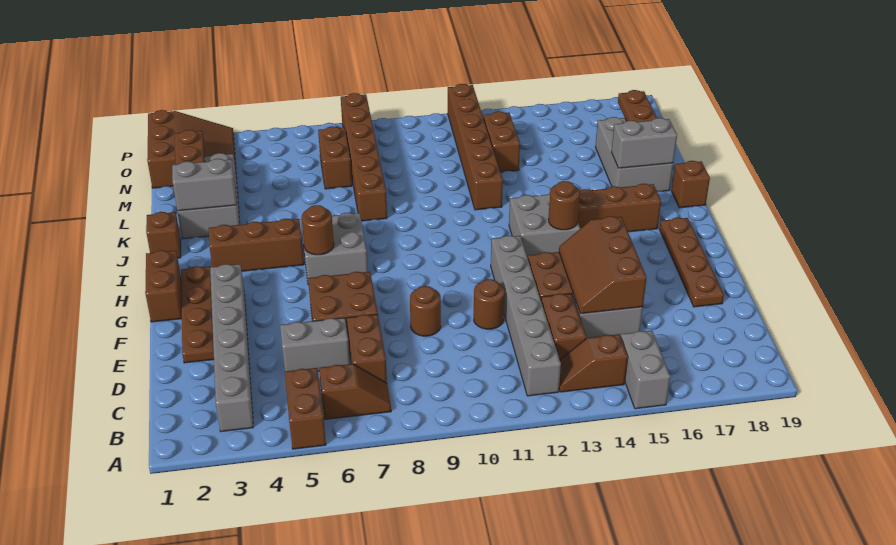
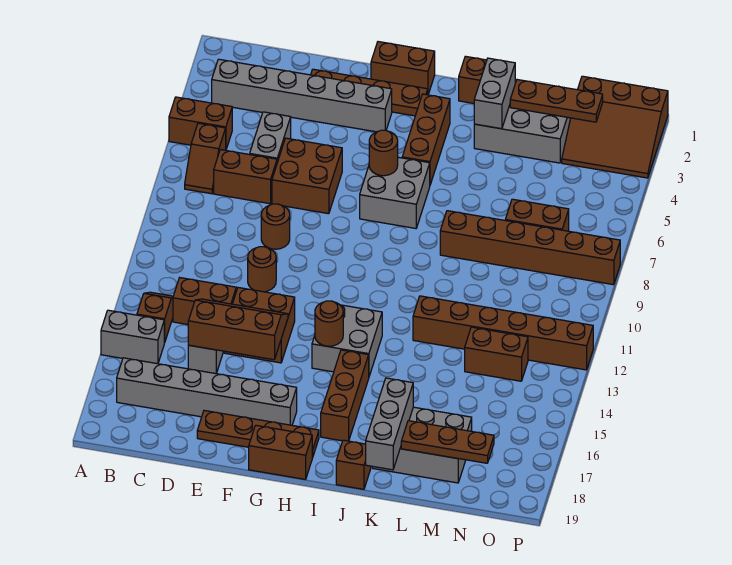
grey brick B12:G12 level 1 -> grey brick B17:G17 level 1
none -> brown brick G19:H19 level 1
grey brick K17:K18 level 2 -> grey brick K17:K19 level 2

